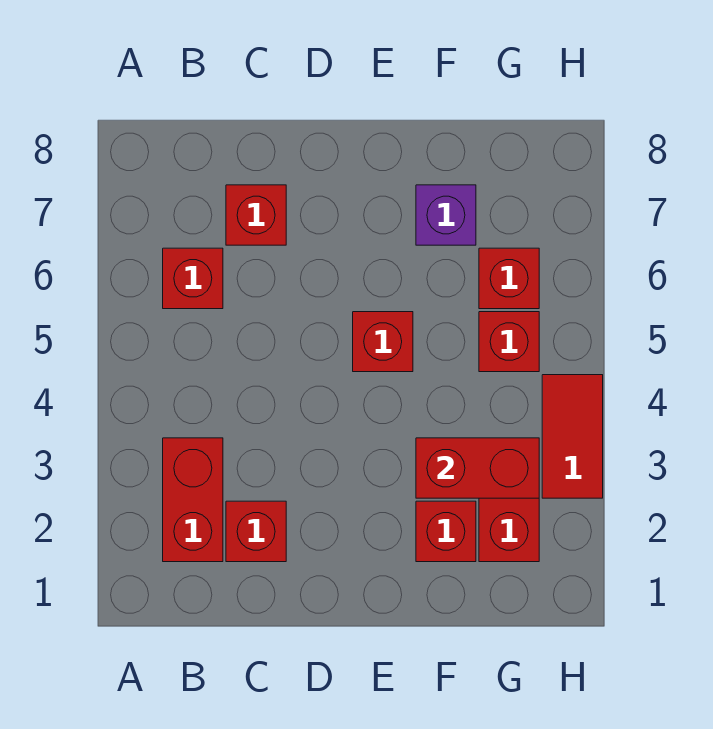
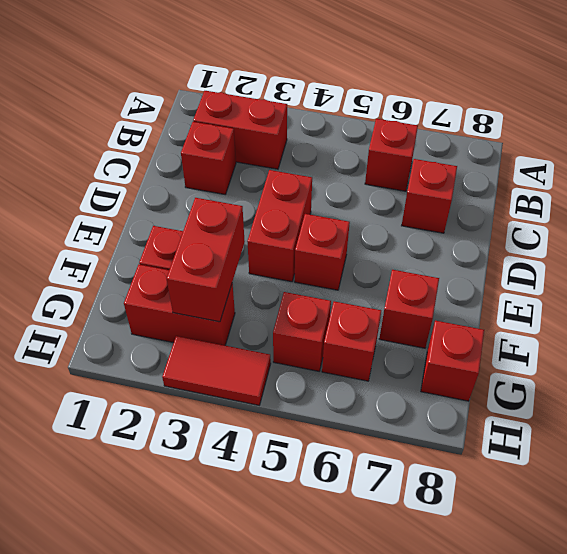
none -> red brick D4:E4 level 1
purple brick F7 level 1 -> red brick F7 level 1
none -> red brick G8 level 1

